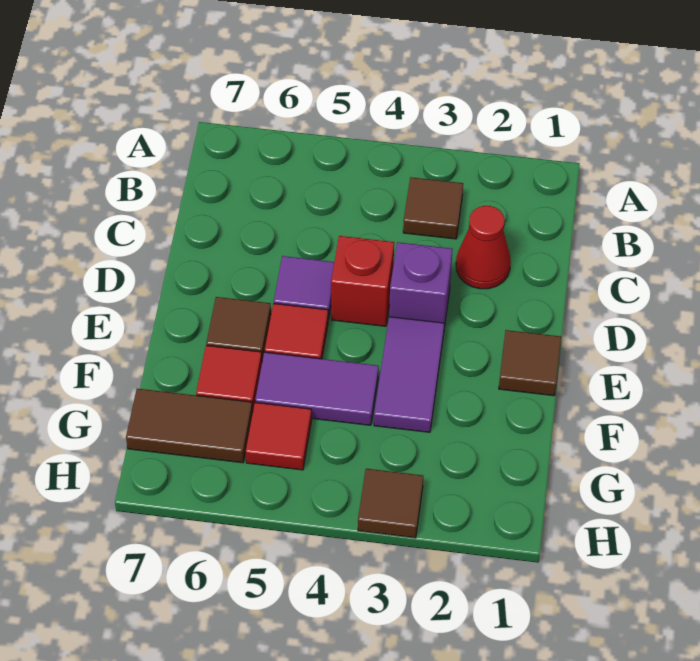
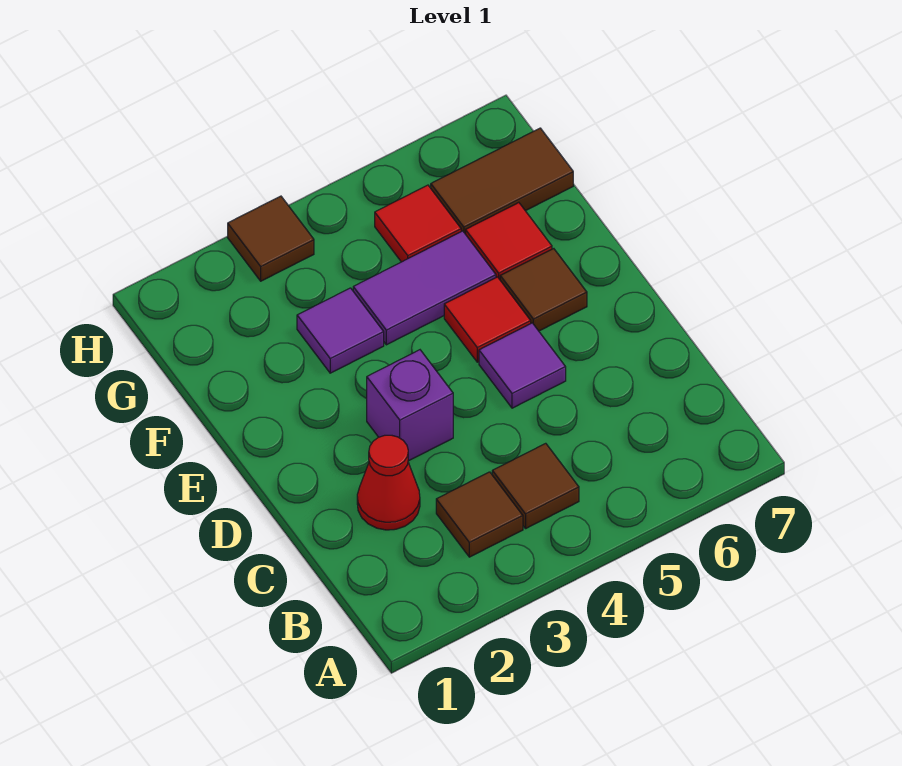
red brick D4 level 1 -> none
brown tile E1 level 1 -> brown tile B4 level 1
purple tile E3:F3 level 1 -> purple tile F3 level 1

